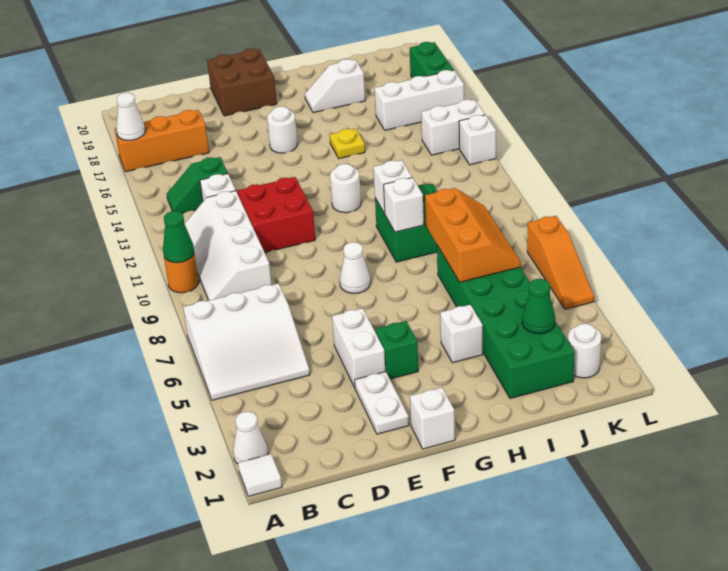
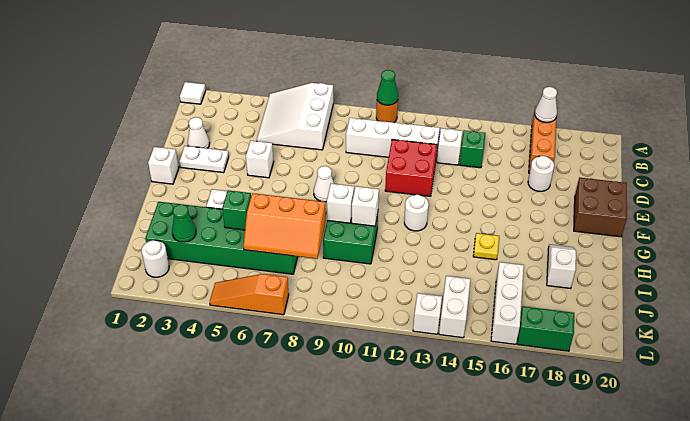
white cone A2 level 1 -> white cone D2 level 1
white brick E4:E5 level 1 -> white brick E5 level 1
green brick F4 level 1 -> green brick I5 level 2
white round brick F16 level 1 -> white round brick D17 level 1

